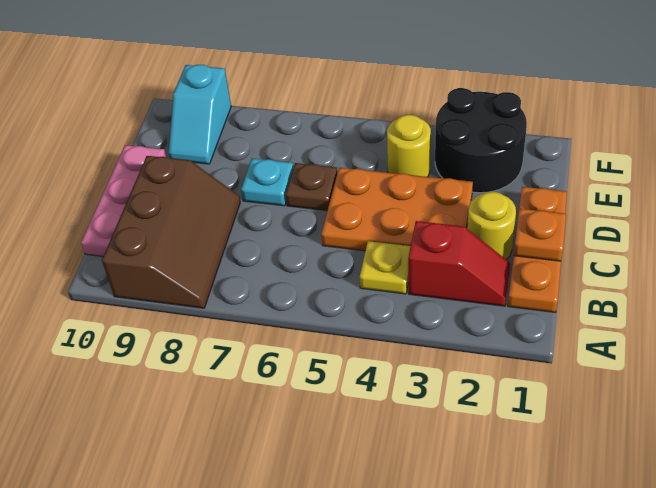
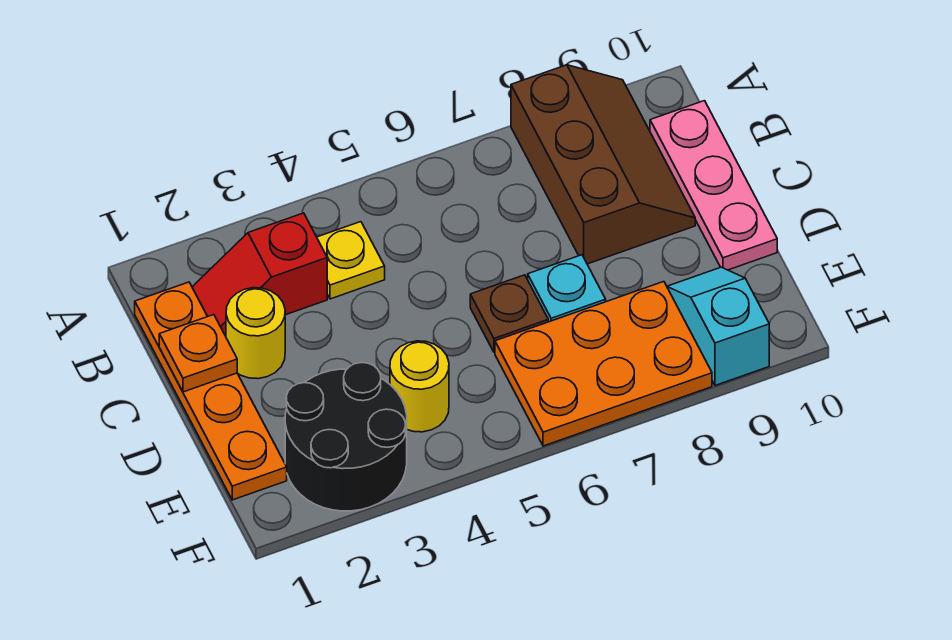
brown slope A8:C9 level 1 top 9 -> brown slope A8:C9 level 1 top 8
orange plate B1:D1 level 1 -> orange plate B1:E1 level 1
orange plate C3:D5 level 1 -> orange plate E6:F8 level 1

